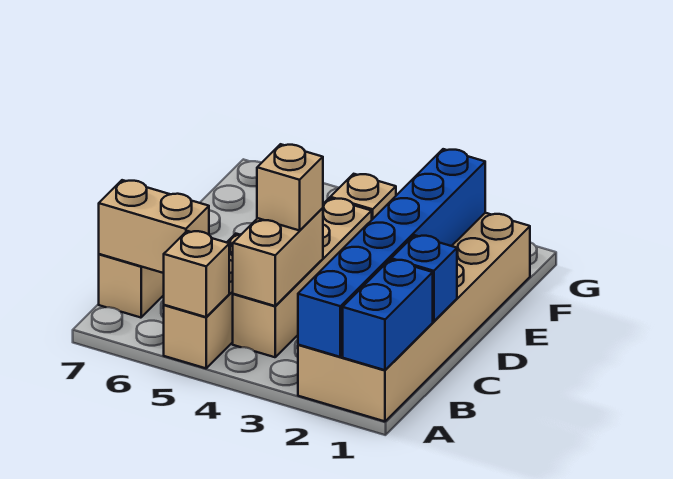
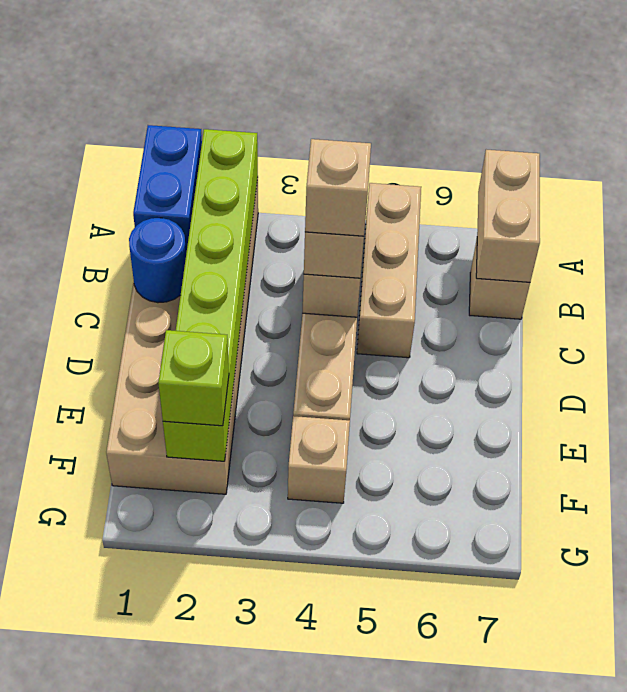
blue brick A2:F2 level 2 -> lime brick A2:F2 level 2
tan brick A5 level 2 -> tan brick C4 level 4
tan brick B6:B7 level 2 -> tan brick A7:B7 level 2
blue brick C1 level 2 -> blue round brick C1 level 2
none -> lime brick F2 level 3

